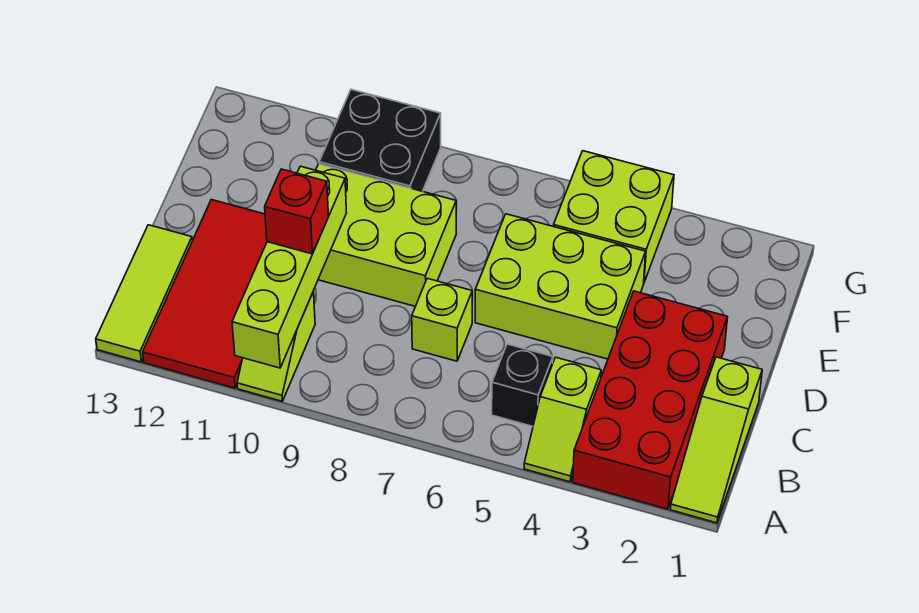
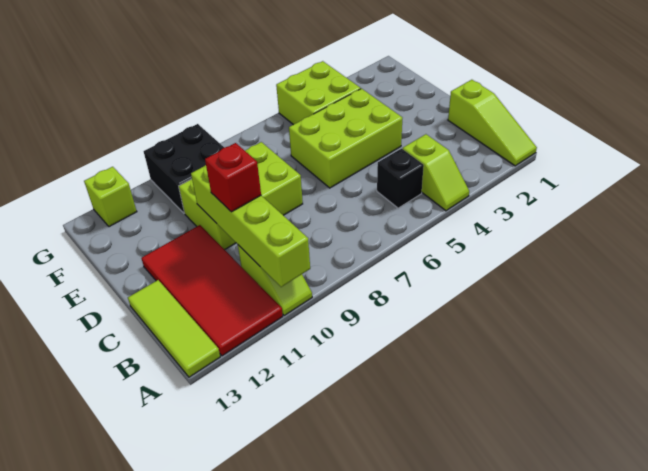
red brick A2:D3 level 1 -> none
lime brick C7 level 1 -> lime brick G12 level 1

